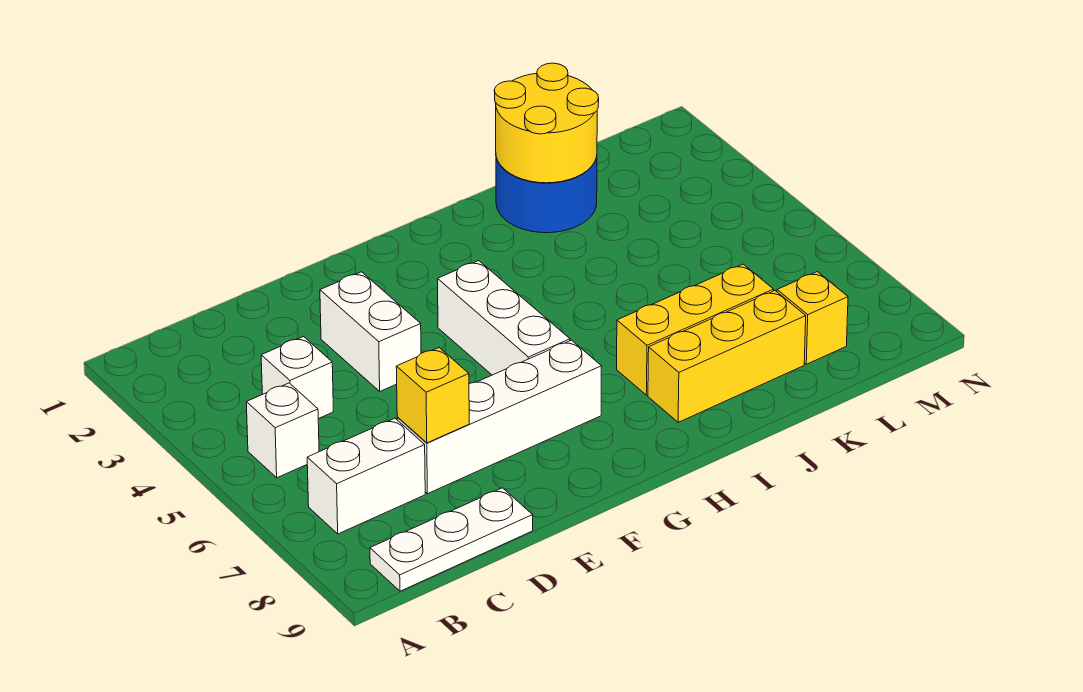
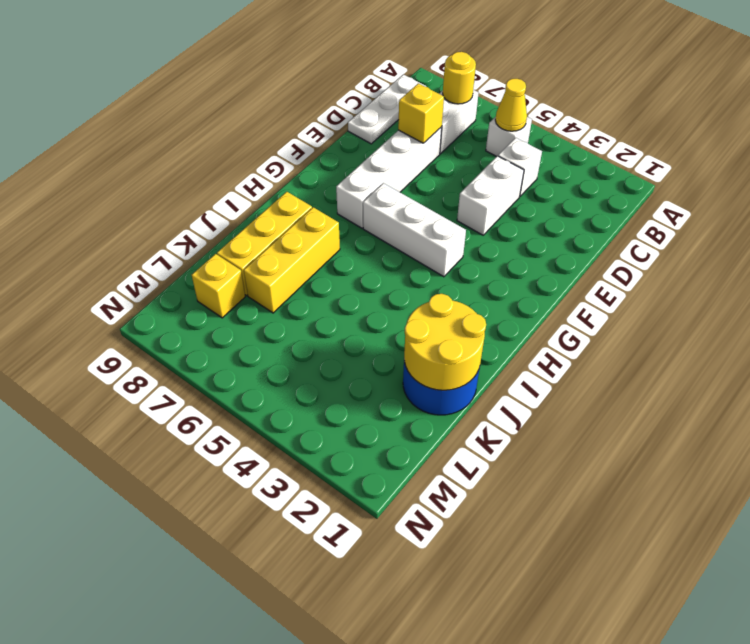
none -> yellow cone B5 level 2
none -> yellow round brick B7 level 2
white brick E3:E4 level 1 -> white brick D4:E4 level 1

